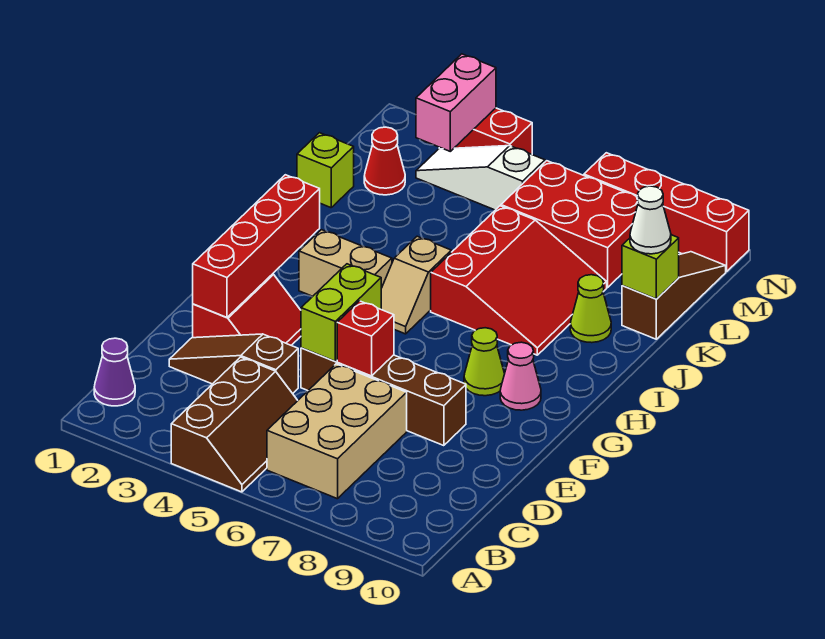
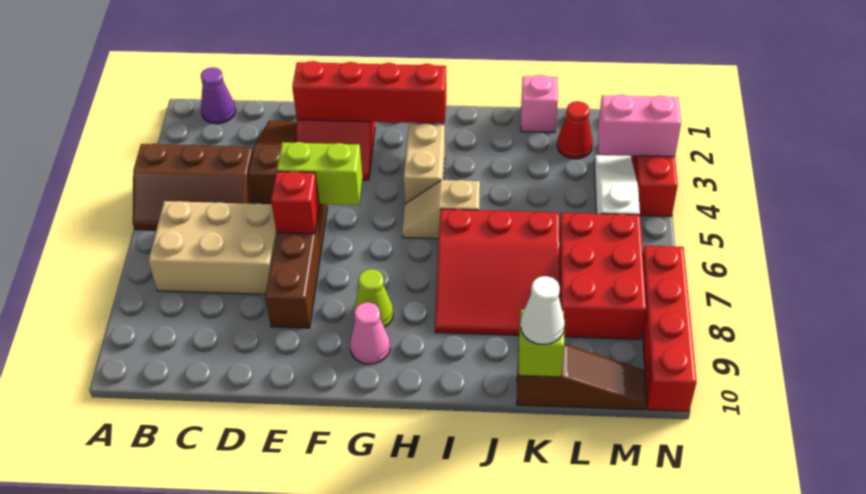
lime cone J9 level 1 -> none
lime brick K1 level 1 -> pink brick K1 level 1

